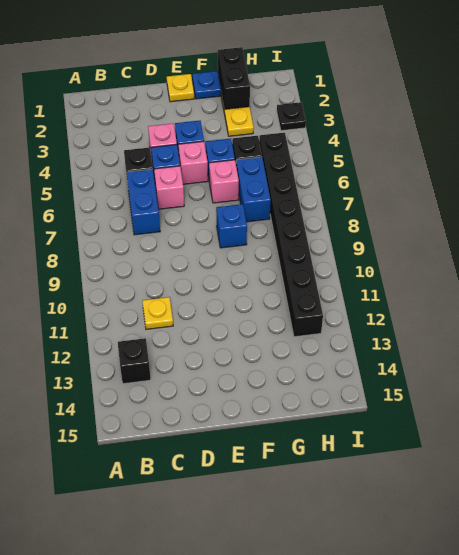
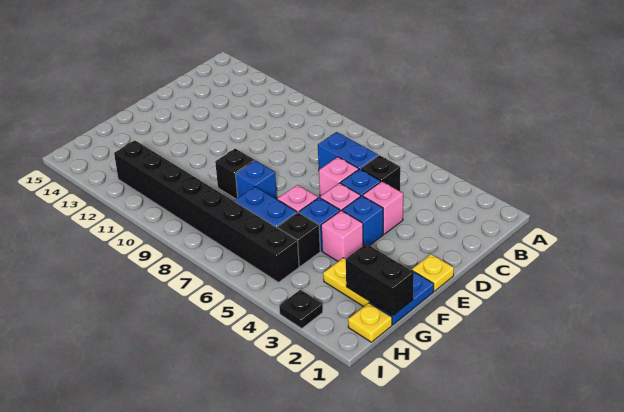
black brick B13 level 1 -> black brick F9 level 1
yellow plate C11 level 1 -> yellow plate H1 level 1
none -> pink brick F4 level 1

